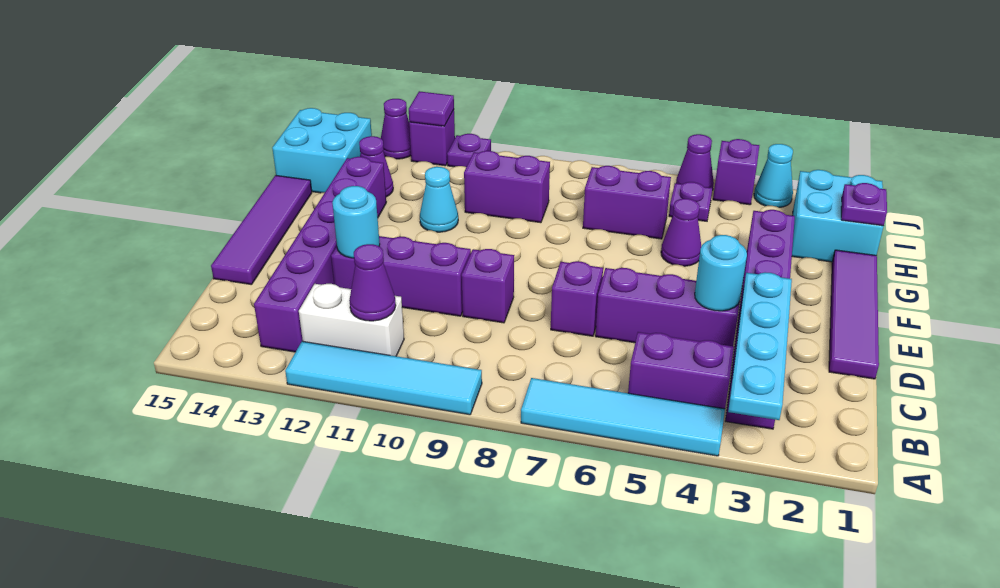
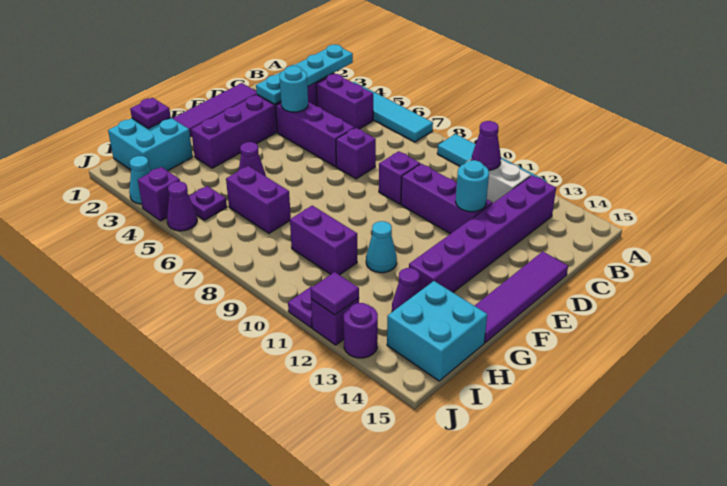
purple cone J13 level 1 -> purple round brick J13 level 1

